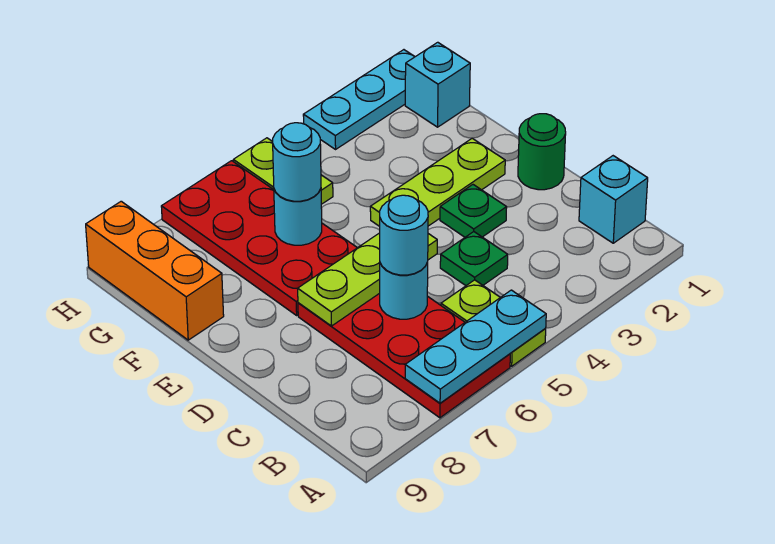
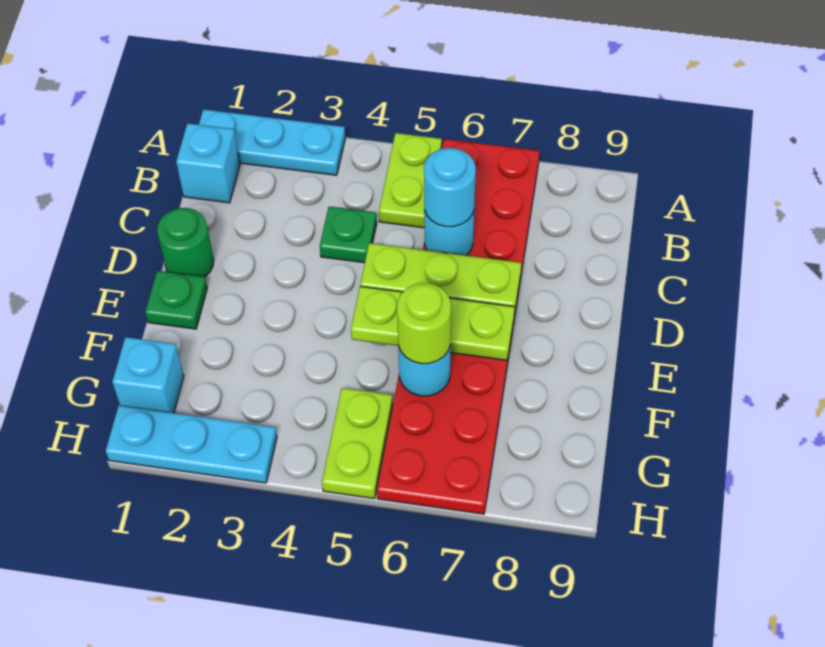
cyan plate A5:A7 level 2 -> cyan plate A1:A3 level 1
green plate D3 level 1 -> green plate E1 level 1
lime plate E2:E4 level 1 -> lime plate E5:E7 level 2
cyan round brick F6 level 3 -> lime round brick F6 level 3
orange brick F9:H9 level 1 -> none

